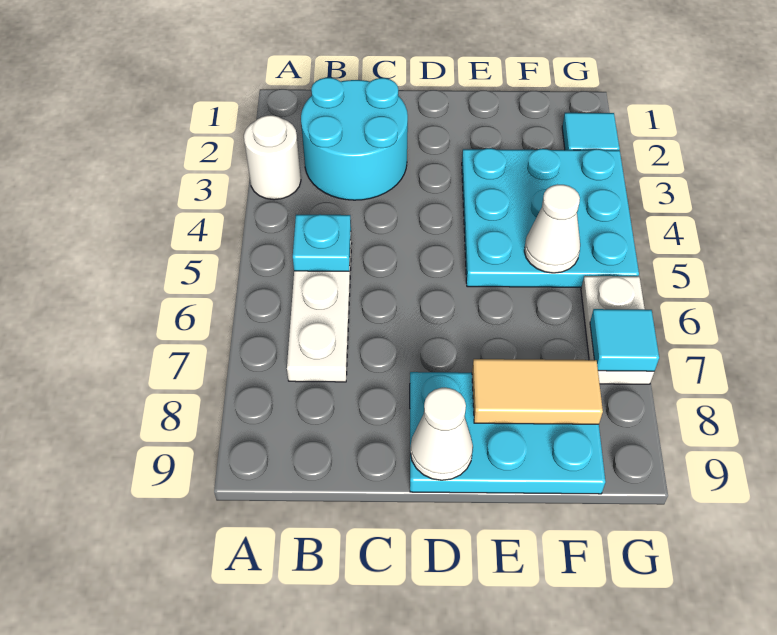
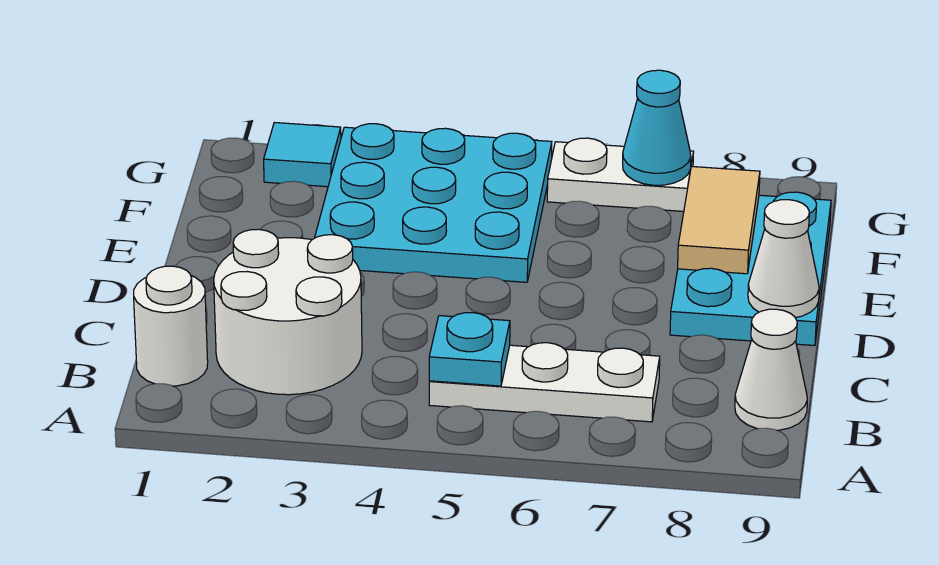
white round brick A3 level 1 -> white round brick B1 level 1
cyan round brick B2:C3 level 1 -> white round brick B2:C3 level 1
white cone F5 level 2 -> white cone B9 level 1
cyan tile G7 level 2 -> cyan cone G7 level 2

